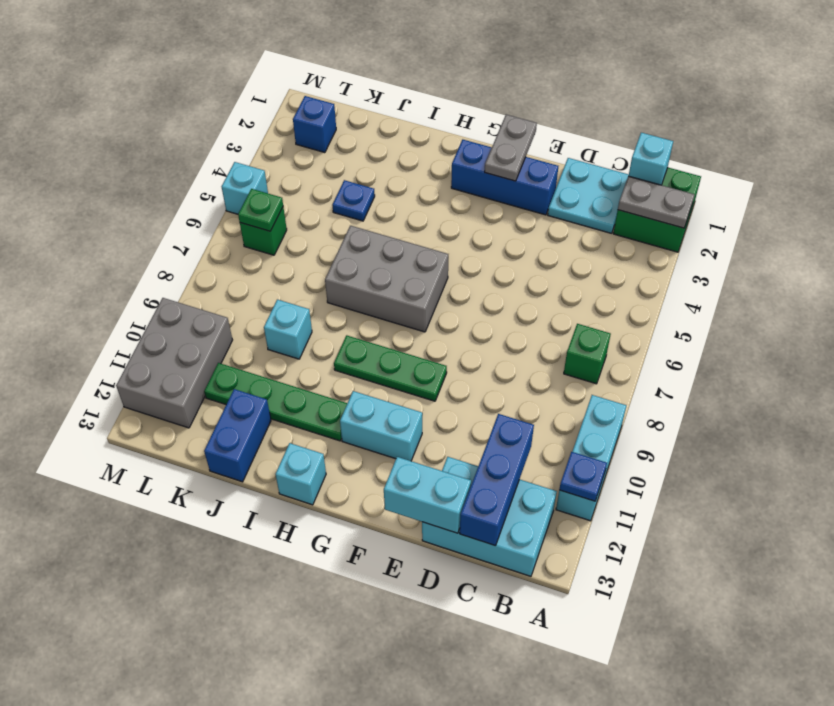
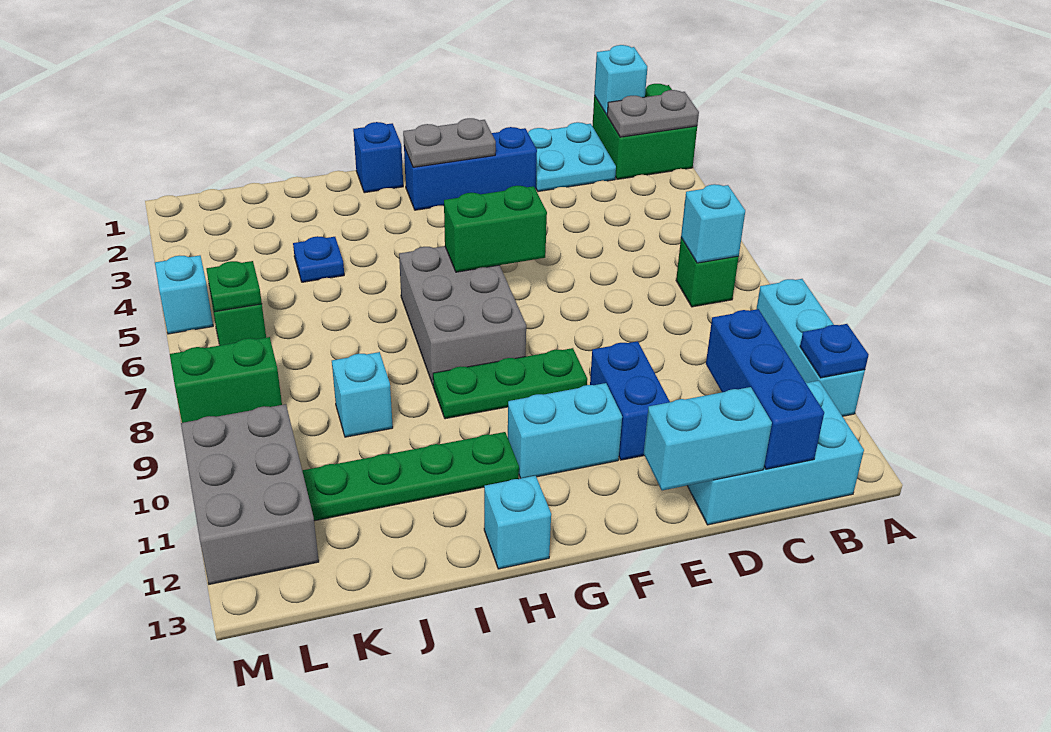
none -> cyan brick B7 level 2
grey plate F1:F2 level 2 -> grey plate F2:G2 level 2
none -> green brick F6:G6 level 2
grey brick G6:I7 level 1 -> grey brick G6:H8 level 1
blue brick J12:J13 level 1 -> blue brick E10:E11 level 1
blue brick L2 level 1 -> blue brick H1 level 1
none -> green brick L8:M8 level 1

